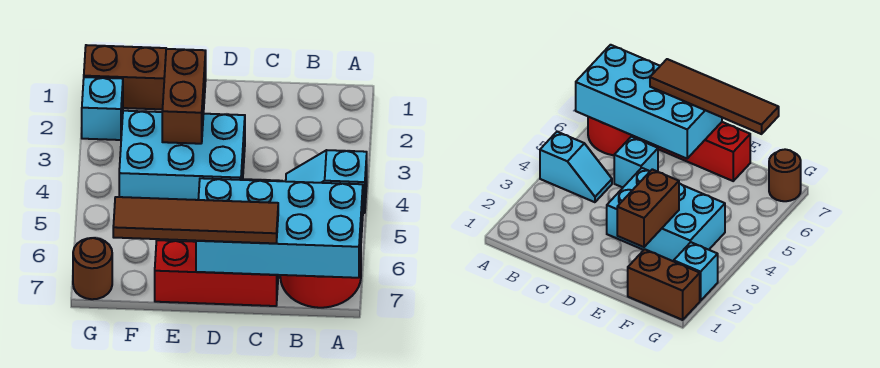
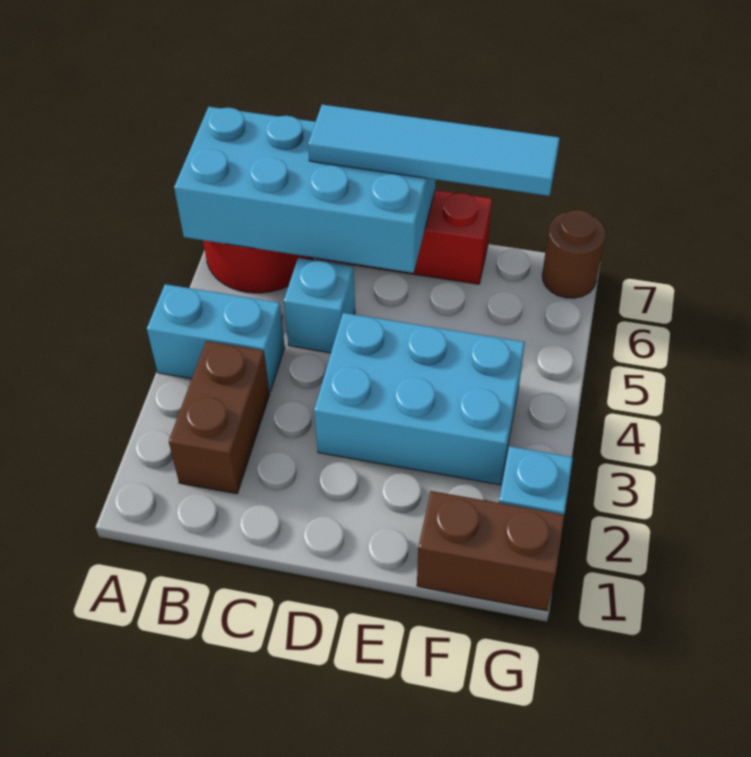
cyan slope A4:B4 level 1 top A -> cyan brick A4:B4 level 1
brown tile C7:F7 level 3 -> cyan tile C7:F7 level 3
brown brick E2:E3 level 2 -> brown brick B2:B3 level 1

